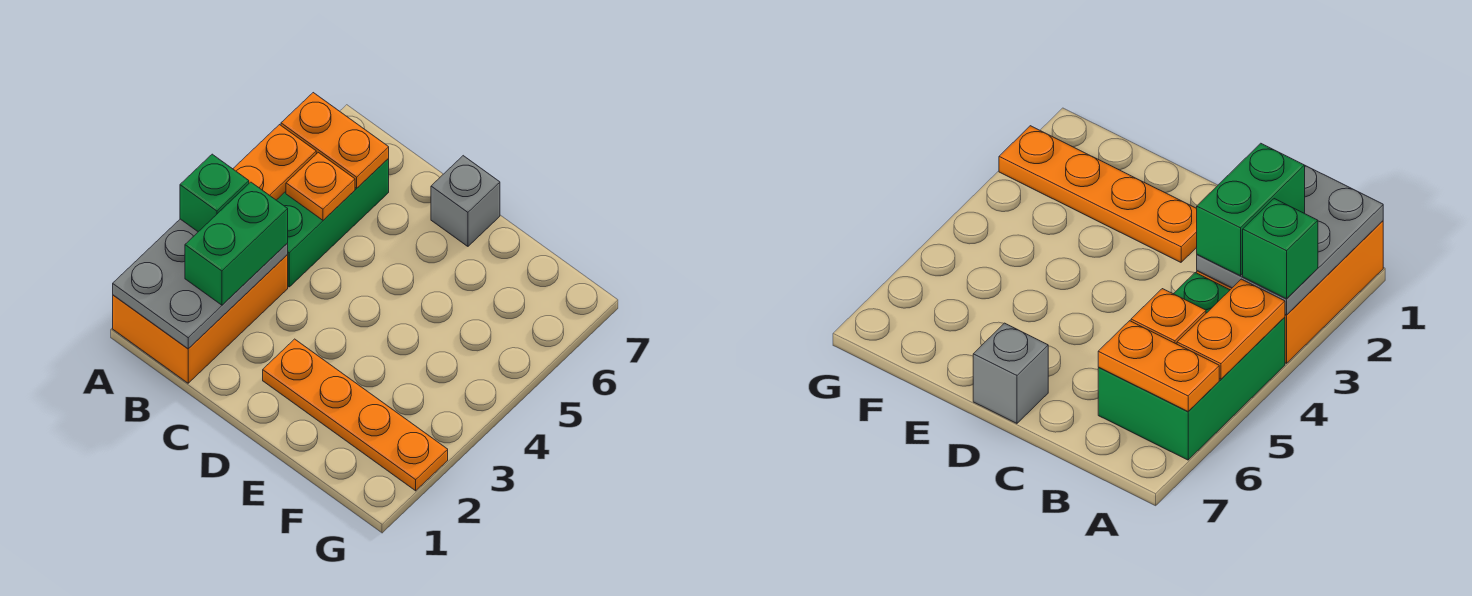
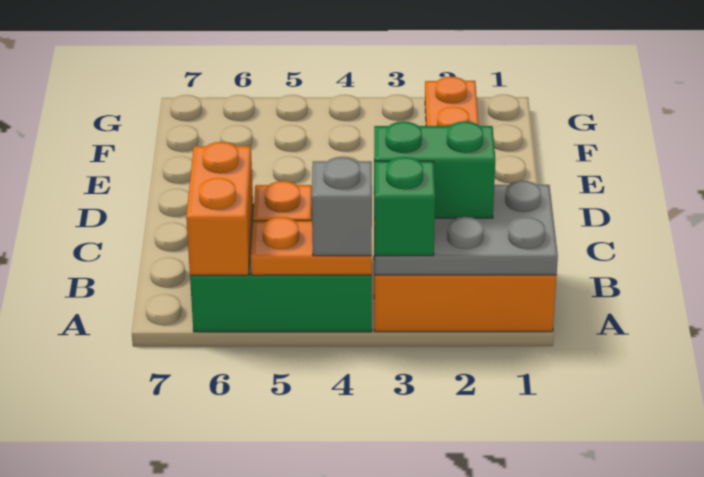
orange plate A6:B6 level 2 -> orange brick A6:B6 level 2
grey brick D7 level 1 -> grey brick A4 level 3

